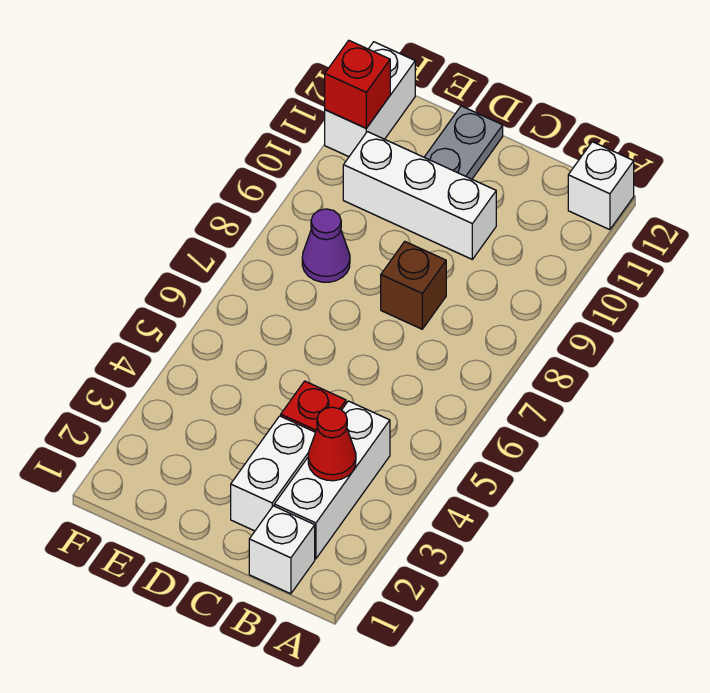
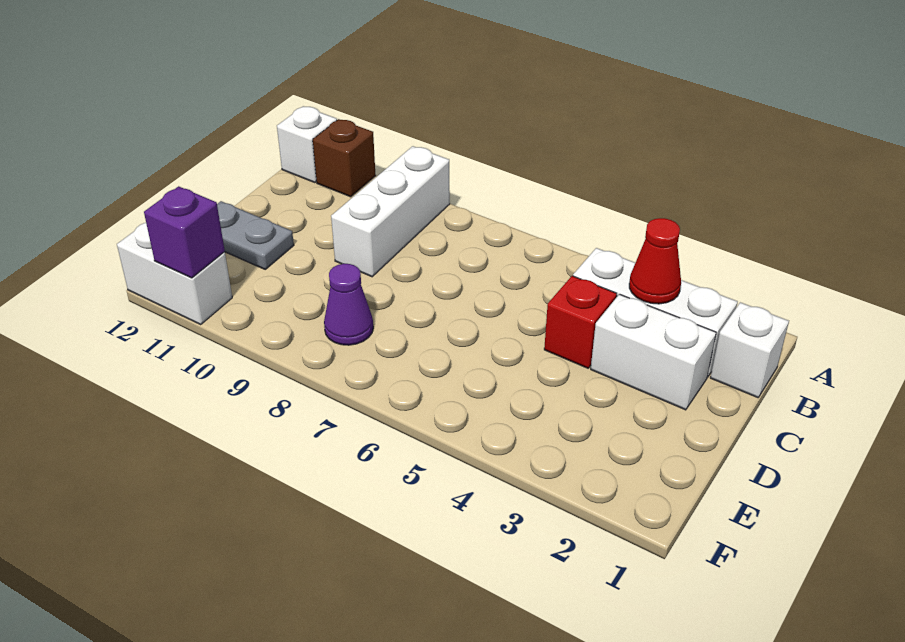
brown brick C8 level 1 -> brown brick A11 level 1
white brick C10:E10 level 1 -> white brick A9:C9 level 1
red brick F11 level 2 -> purple brick F11 level 2

